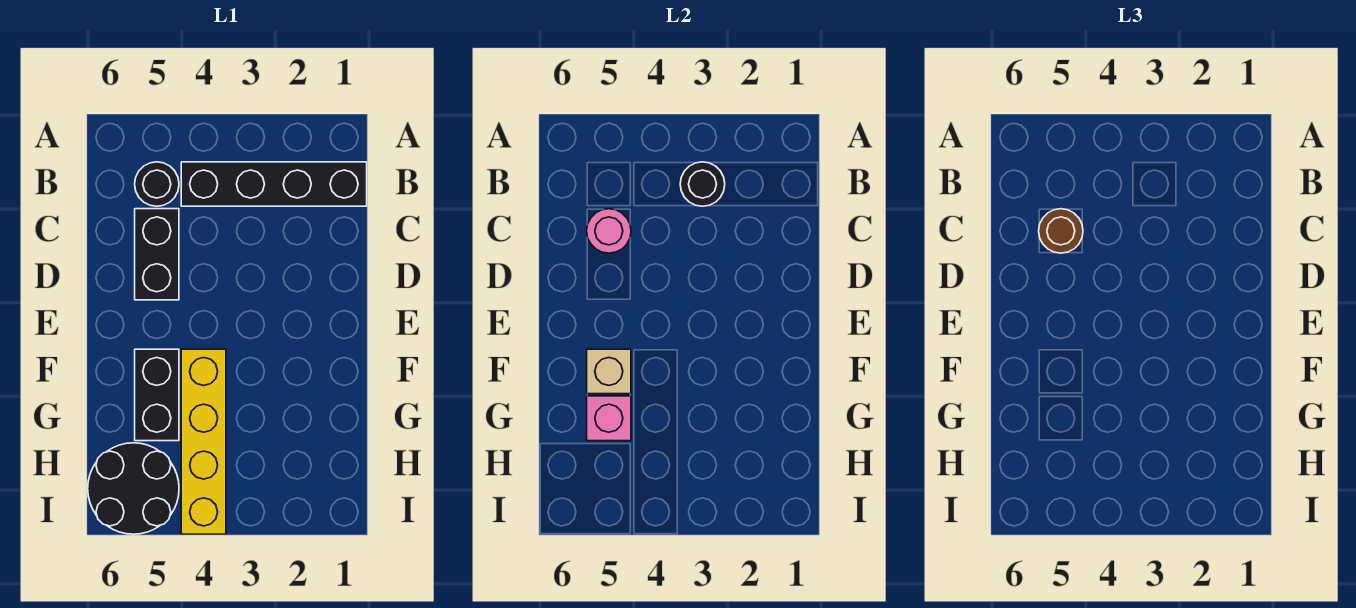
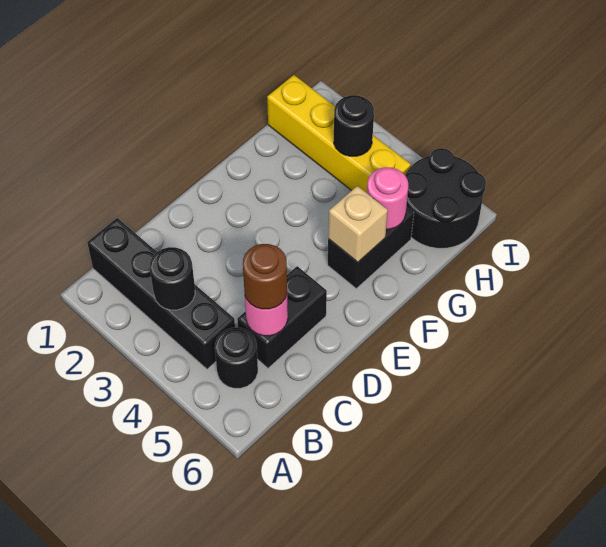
yellow brick F4:I4 level 1 -> yellow brick H1:H4 level 1
pink brick G5 level 2 -> pink round brick G5 level 2
none -> black round brick H3 level 2

